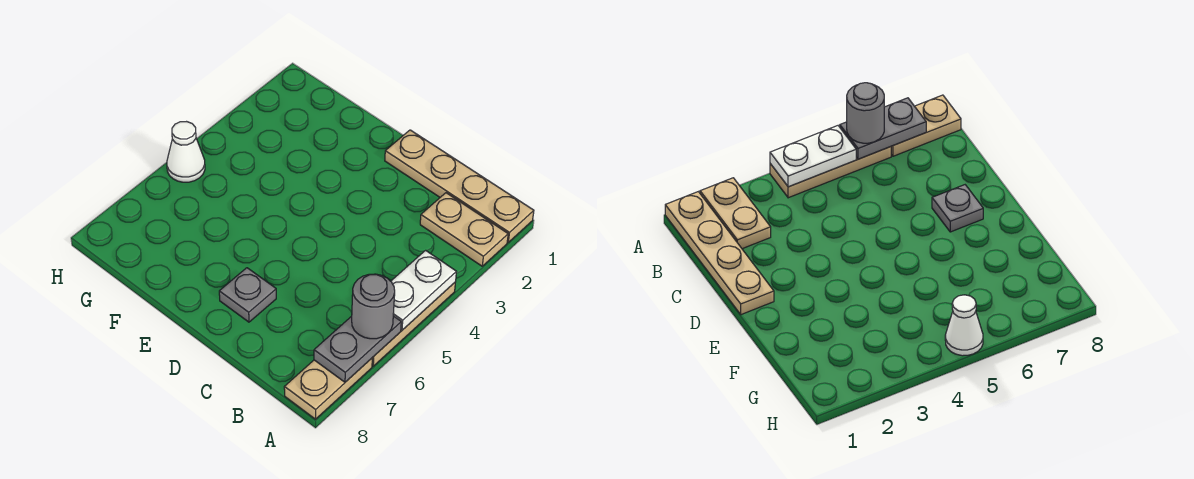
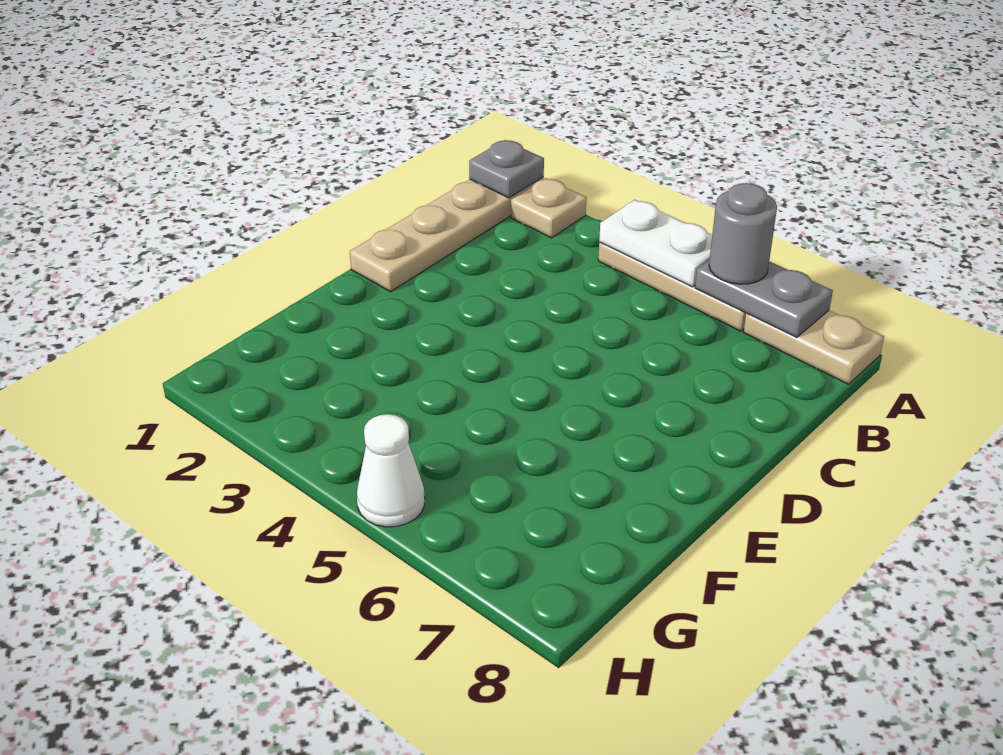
tan plate A2:B2 level 1 -> tan plate A2 level 1
grey plate D7 level 1 -> grey plate A1 level 2

